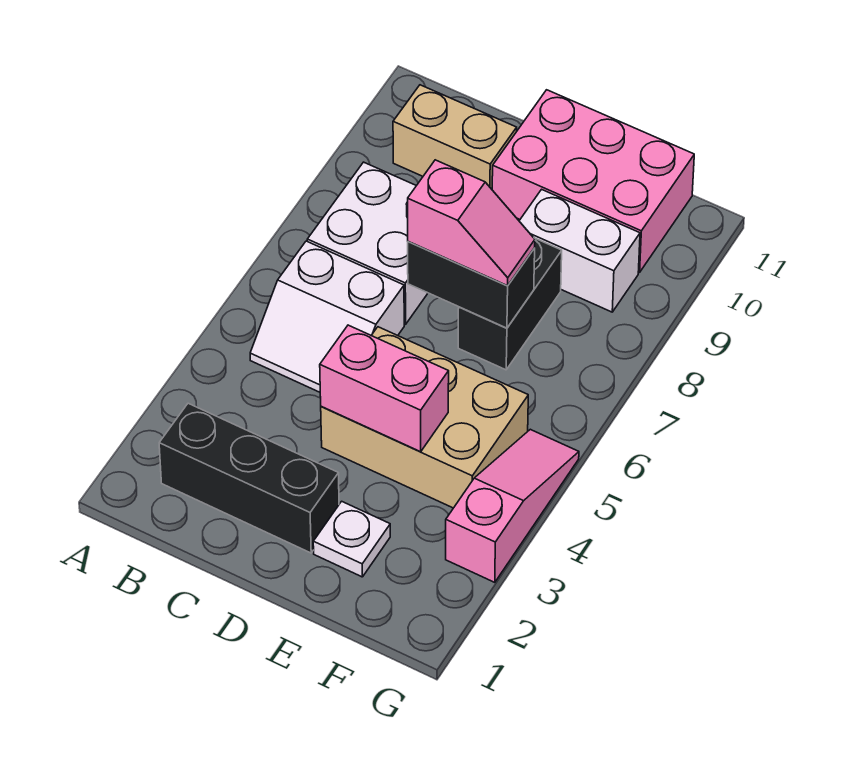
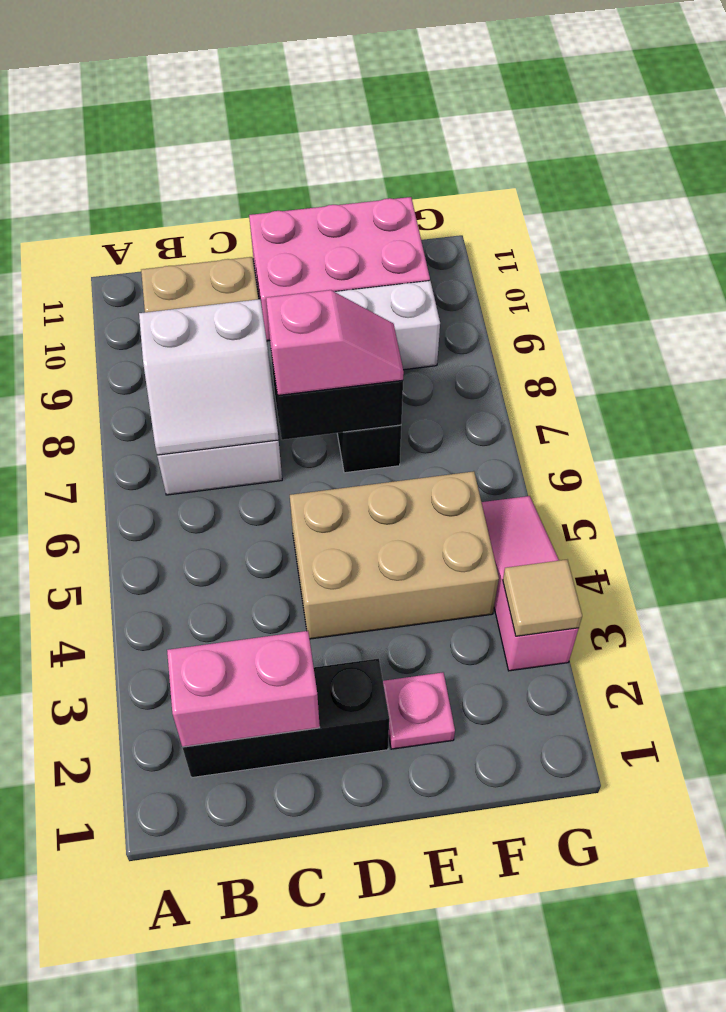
white slope B5:C6 level 1 top 6 -> white slope B7:C8 level 2 top 8
pink brick D4:E4 level 2 -> pink brick B2:C2 level 2
white plate E2 level 1 -> pink plate E2 level 1
none -> tan tile G3 level 2

